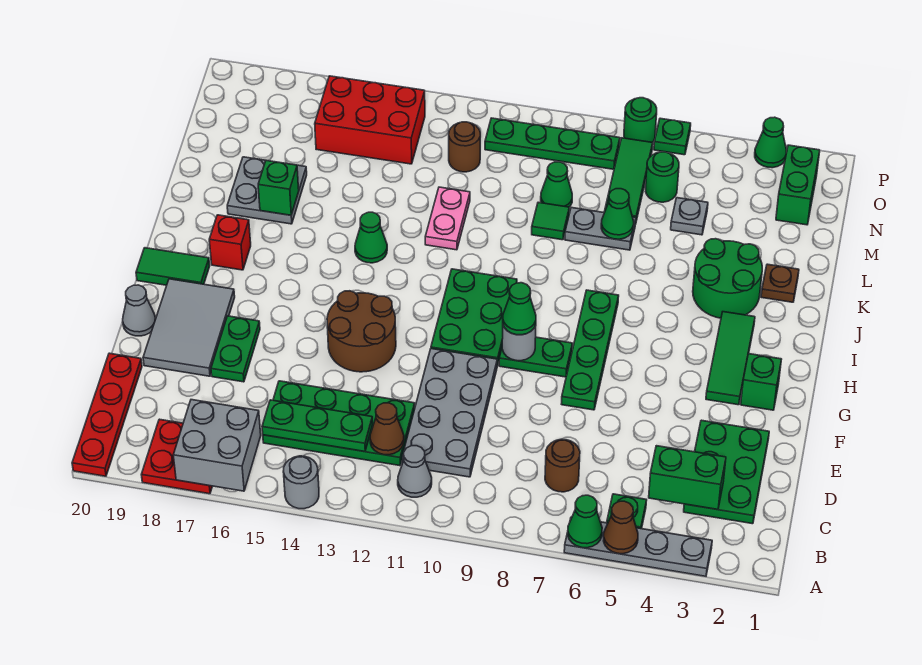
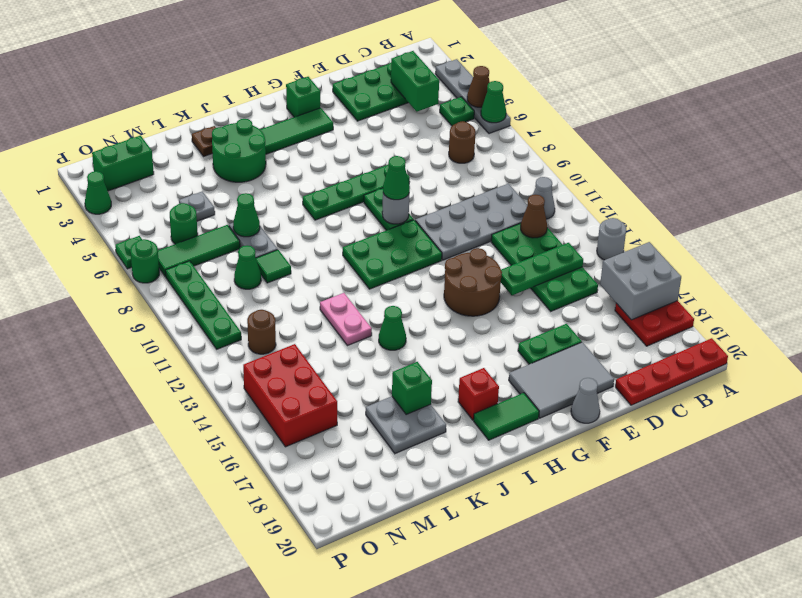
green plate C13:C15 level 2 -> green plate C14:E14 level 2
green tile H19:H20 level 1 -> green tile H19:I19 level 1
pink plate K12:L12 level 1 -> pink plate K12:K13 level 1

